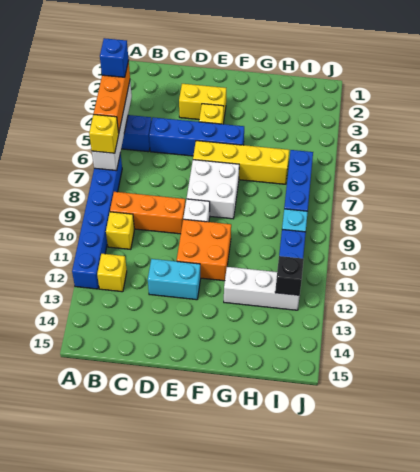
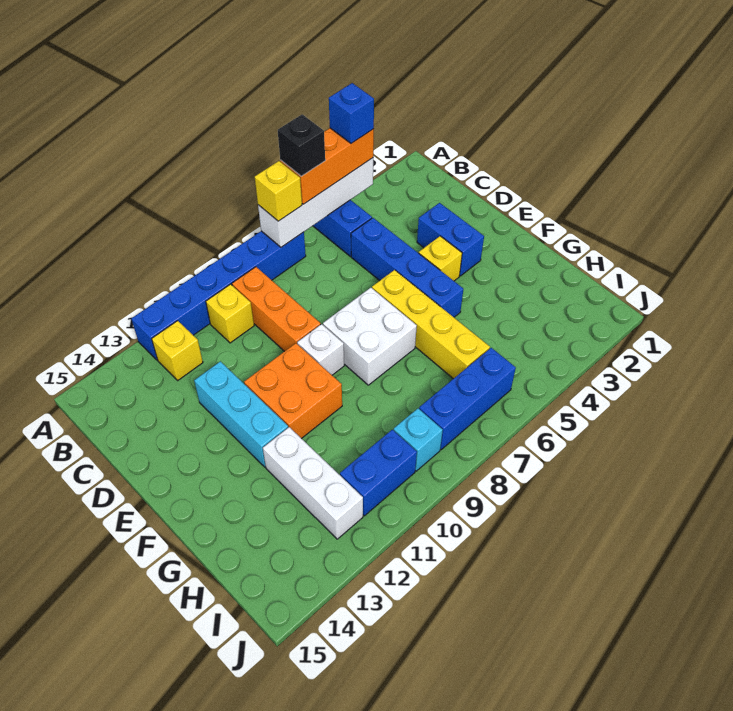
yellow brick D3:E3 level 1 -> blue brick D3:E3 level 1
cyan brick D12:E12 level 1 -> cyan brick D12:F12 level 1
black brick I12 level 2 -> black brick A6 level 4

